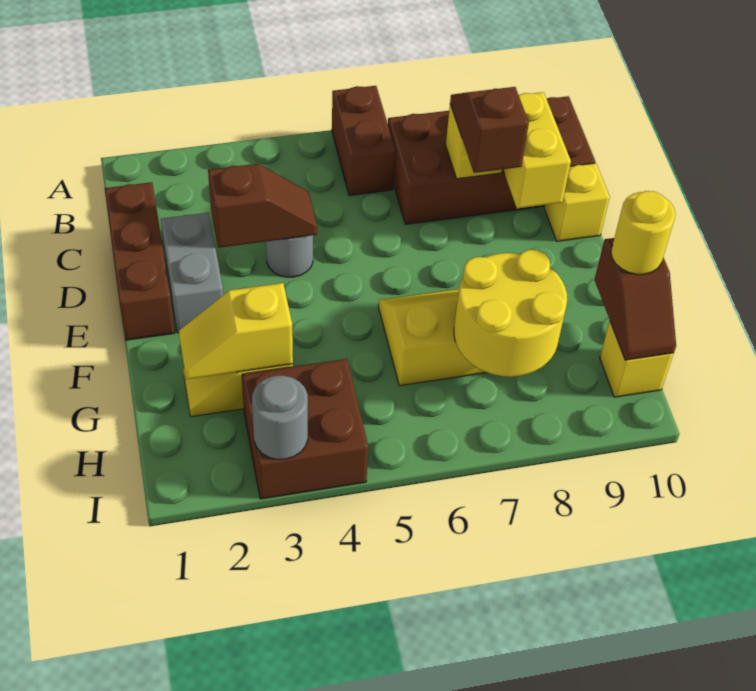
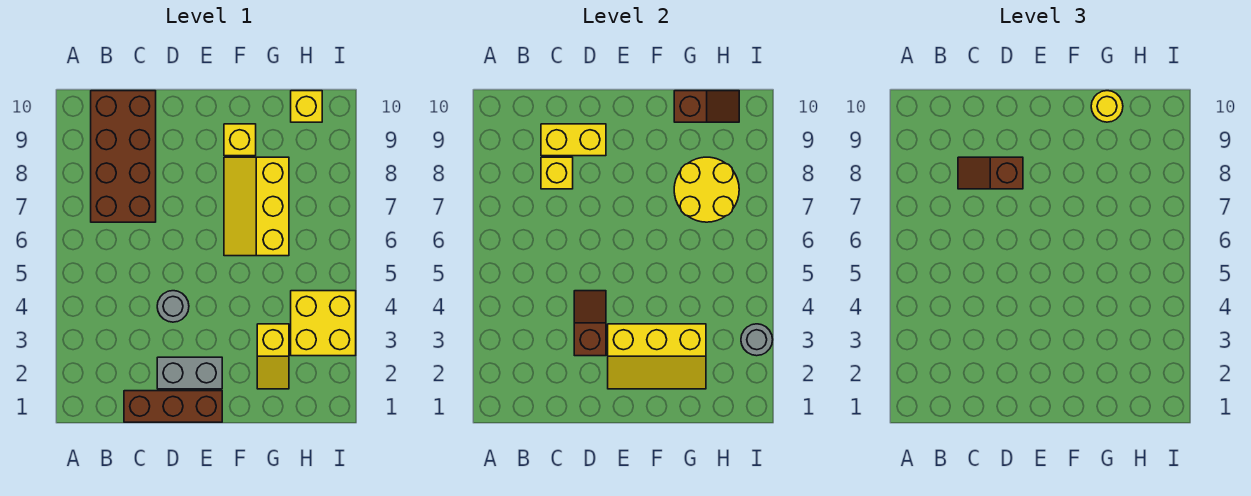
brown brick A6:B6 level 1 -> none
yellow brick D10 level 1 -> yellow brick F9 level 1
yellow slope G2:G3 level 2 top 3 -> yellow slope E2:G3 level 2 top 3
brown brick H3:I4 level 1 -> yellow brick H3:I4 level 1

